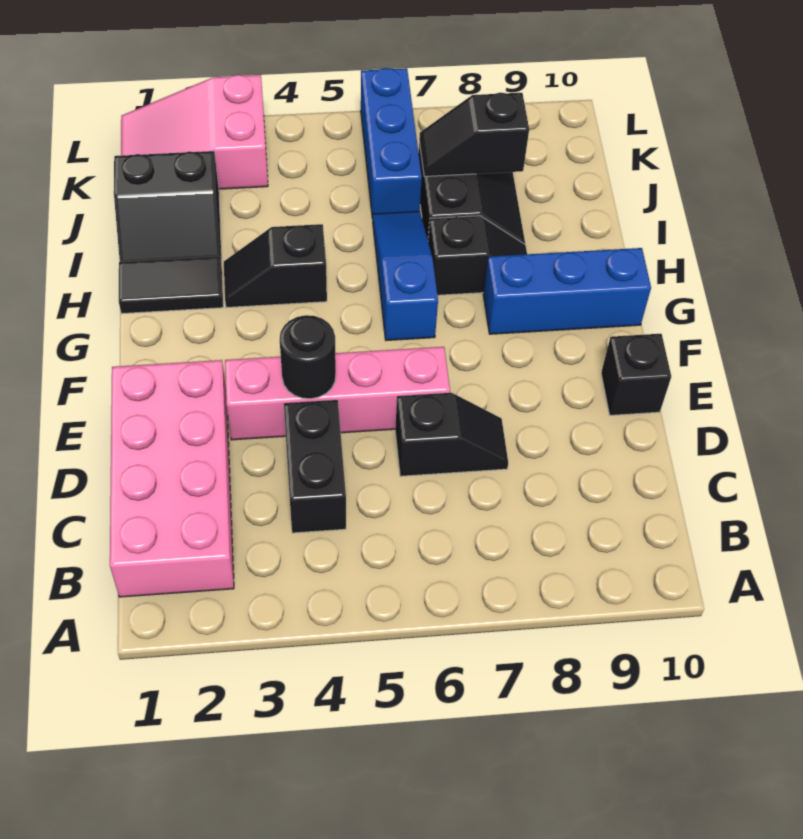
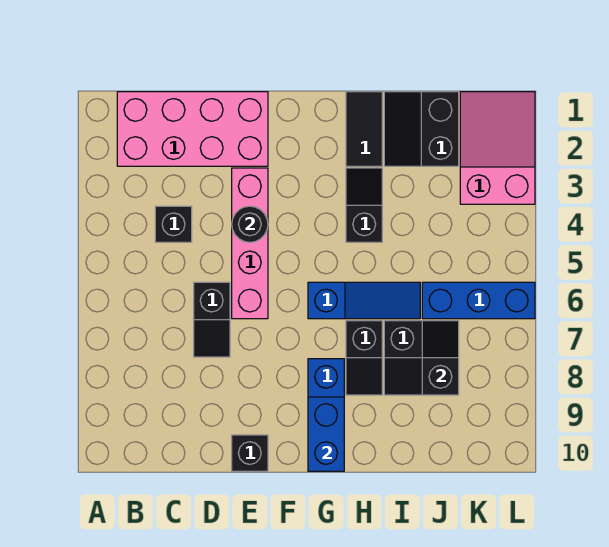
black brick C4:D4 level 1 -> black brick C4 level 1
none -> blue brick G9:G10 level 2

